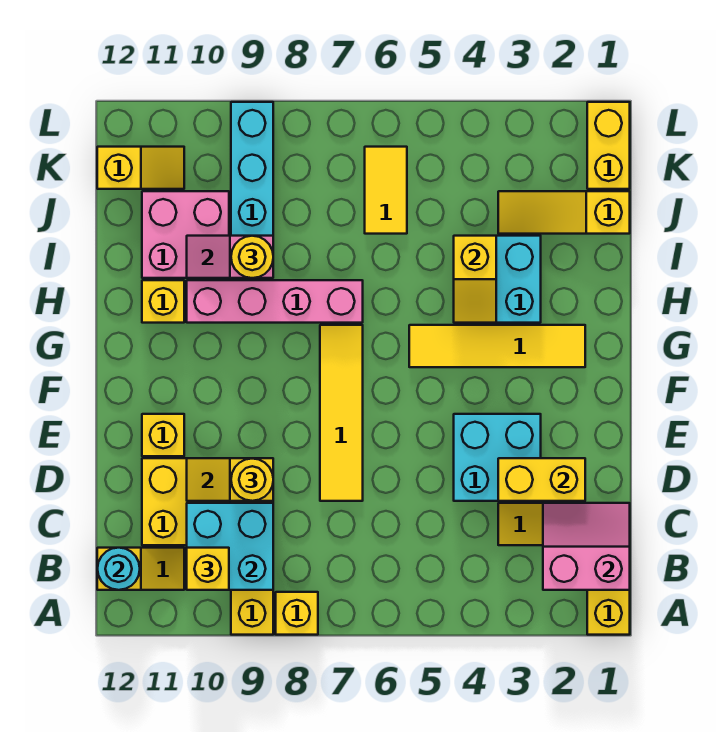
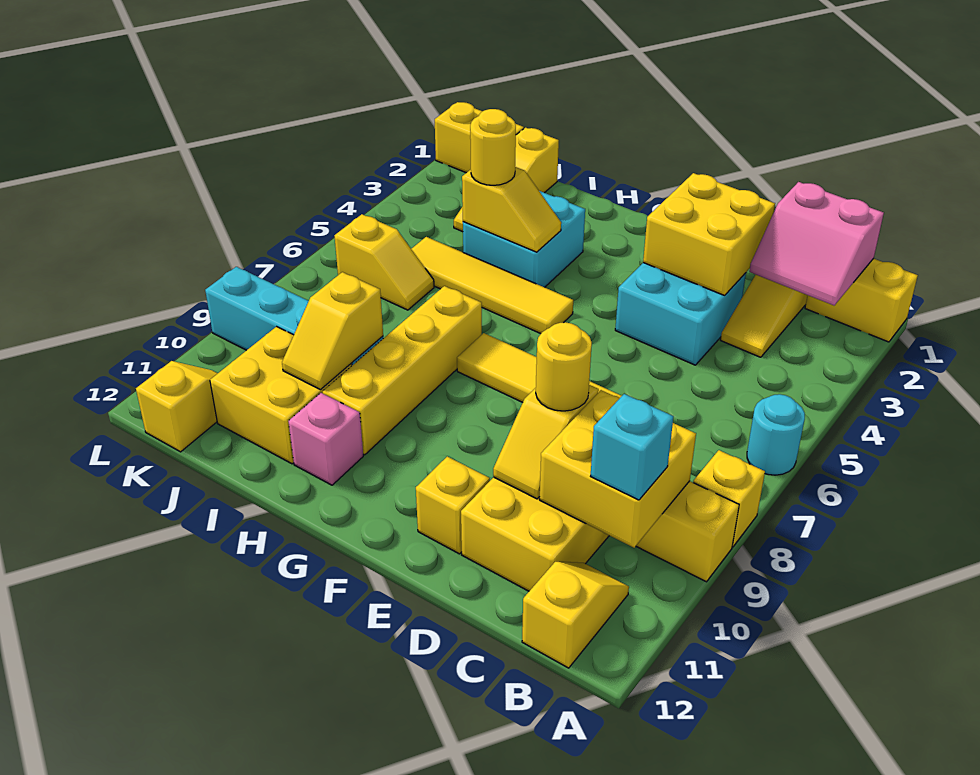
pink slope B1:C2 level 2 top B -> pink slope B1:C2 level 2 top 1
cyan brick B9:C10 level 2 -> yellow brick B9:C10 level 2
yellow brick B10 level 3 -> cyan brick B10 level 3
cyan round brick B12 level 2 -> cyan round brick A6 level 1
yellow brick D2:D3 level 2 -> yellow brick D2:E3 level 2
yellow tile G2:G5 level 1 -> yellow tile G5:J5 level 1
pink brick H7:H10 level 1 -> yellow brick H7:H10 level 1
yellow brick H11 level 1 -> pink brick H11 level 1
pink slope I9:I10 level 2 top 9 -> yellow slope I9:I10 level 2 top 9
yellow round brick I9 level 3 -> yellow round brick I4 level 3
pink brick I10:J11 level 1 -> yellow brick I10:J11 level 1
yellow tile J6:K6 level 1 -> yellow slope J6:K6 level 1 top K

